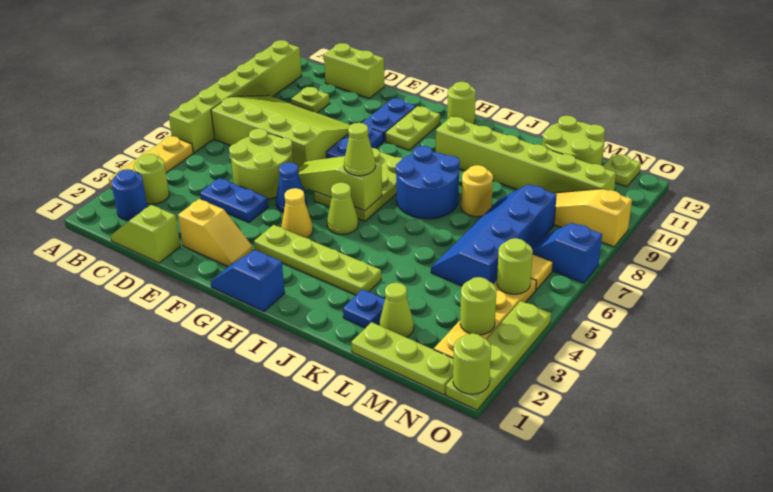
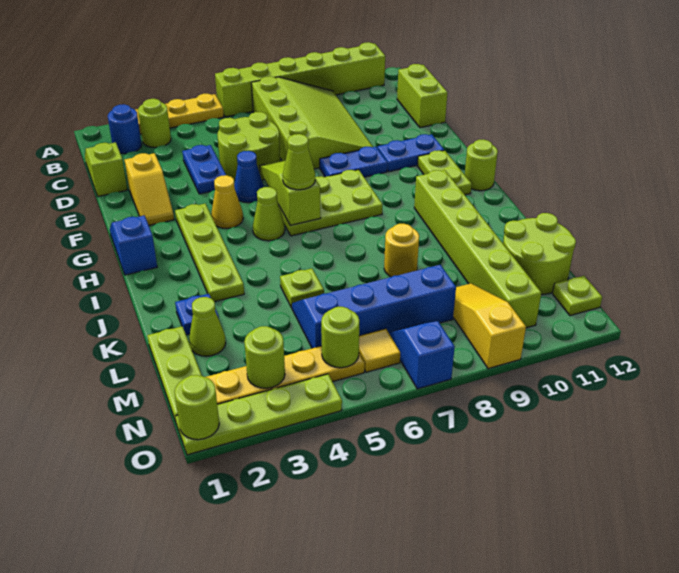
lime plate C10 level 1 -> lime plate K5 level 1
lime plate G10:G11 level 1 -> lime plate G11:H11 level 1
blue round brick I7:J8 level 1 -> none

